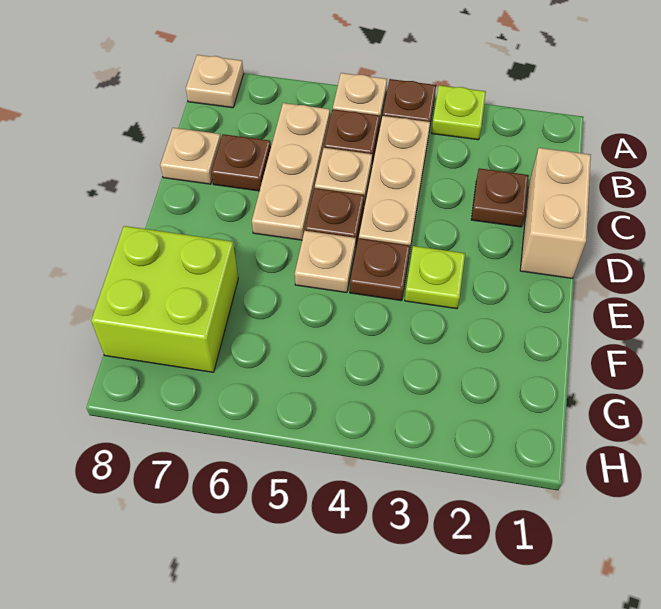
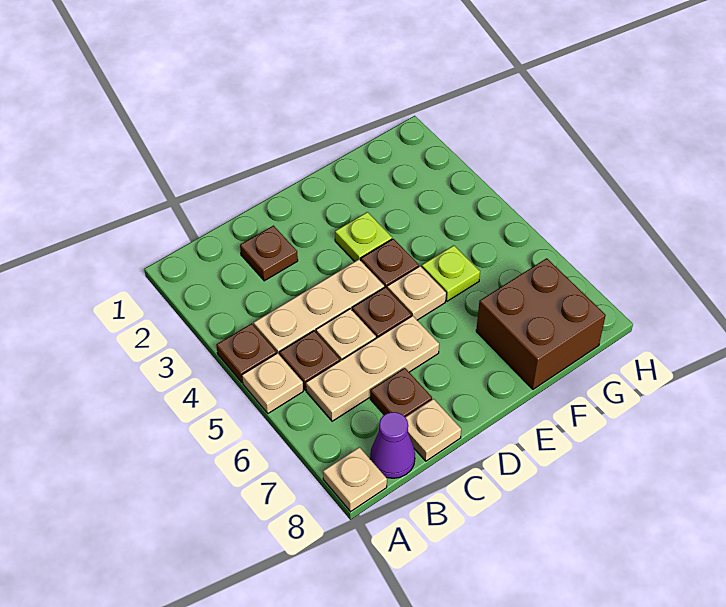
lime plate A3 level 1 -> lime plate F5 level 1
none -> purple cone B8 level 1
tan brick C1:D1 level 1 -> none
lime brick F7:G8 level 1 -> brown brick F7:G8 level 1

